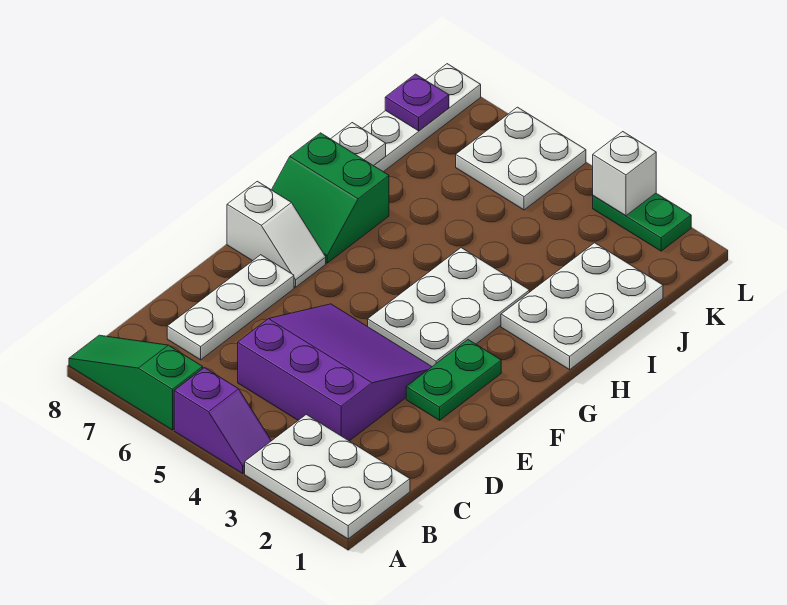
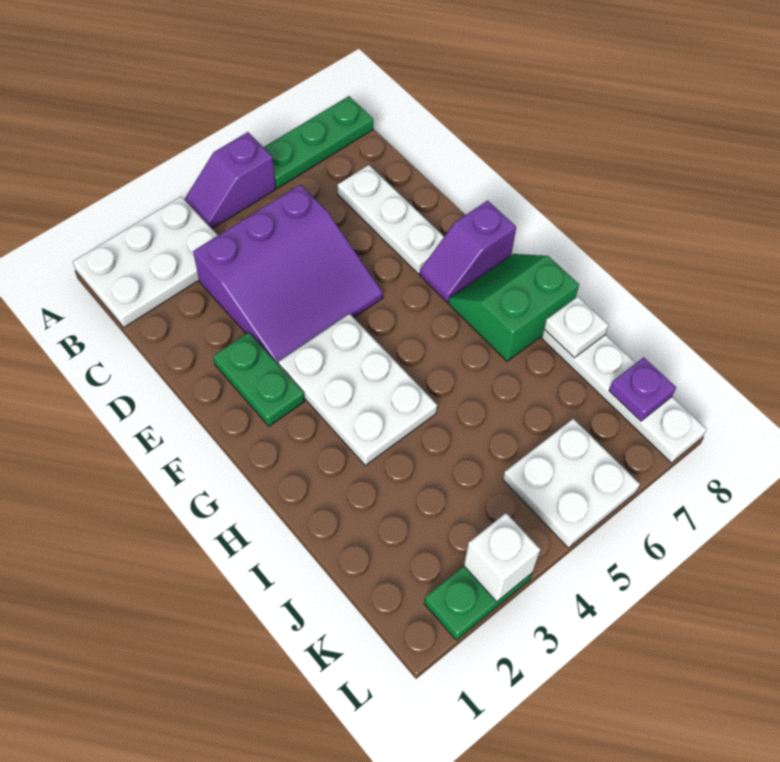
green slope A6:A8 level 1 top 6 -> green plate A6:A8 level 1
white slope F7:F8 level 1 top 8 -> purple slope F7:F8 level 1 top 8
white plate H1:J2 level 1 -> none

